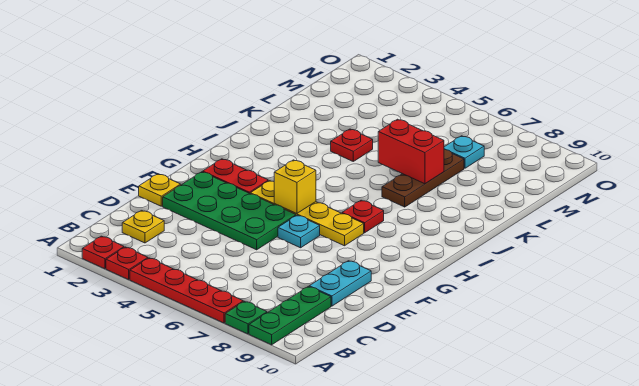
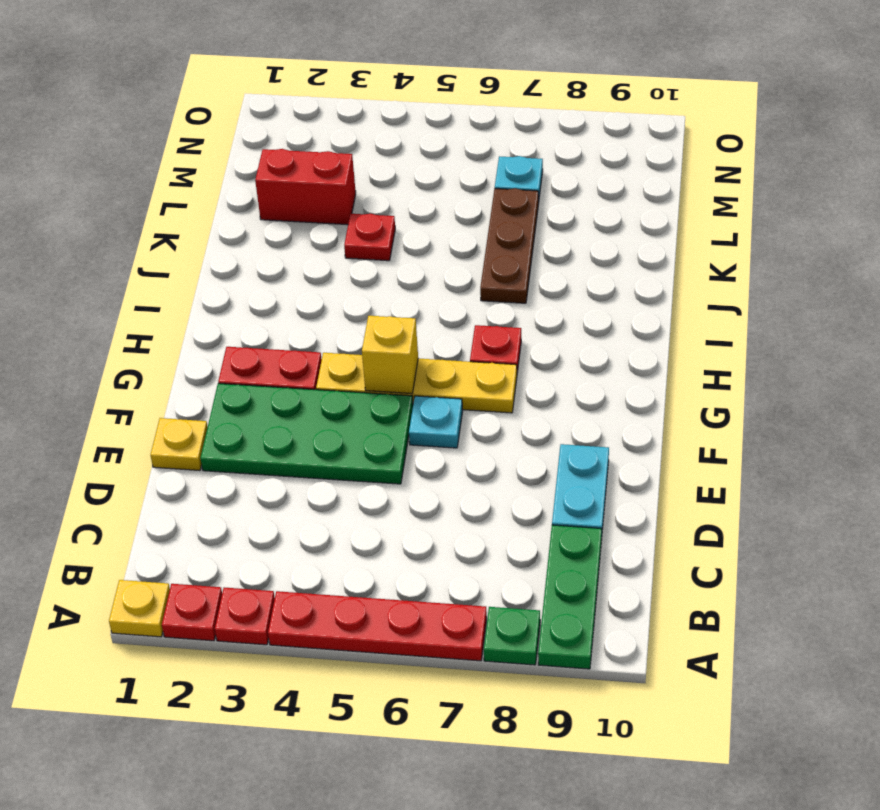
yellow plate C2 level 1 -> yellow plate A1 level 1
red brick K6:K7 level 2 -> red brick L2:L3 level 1

